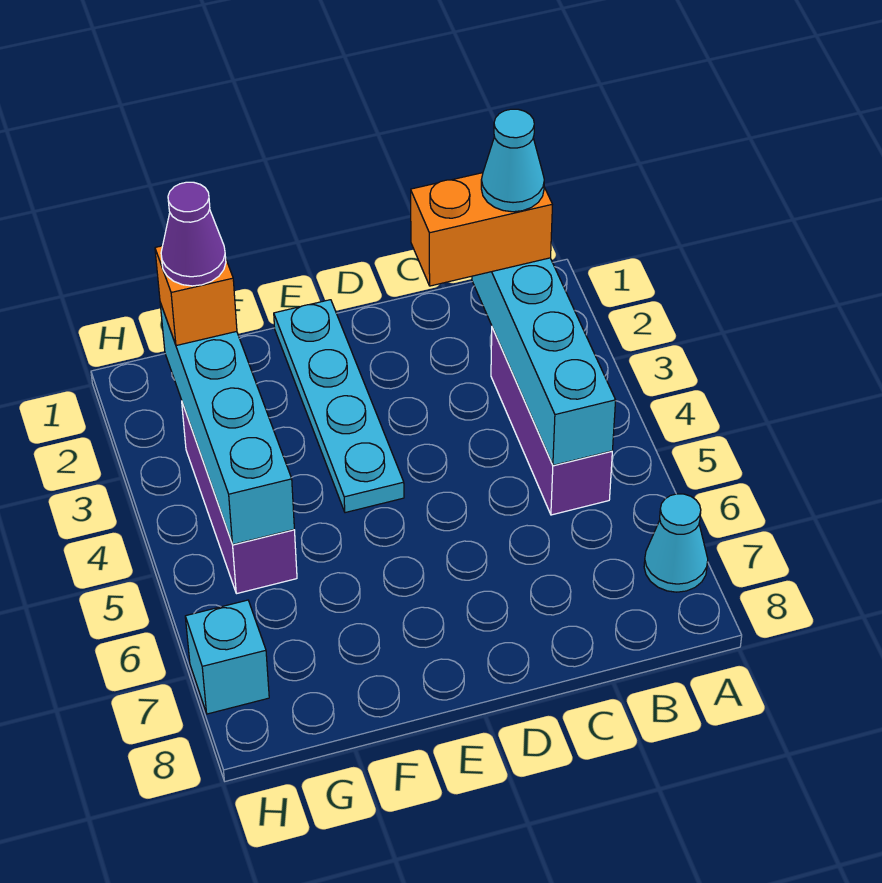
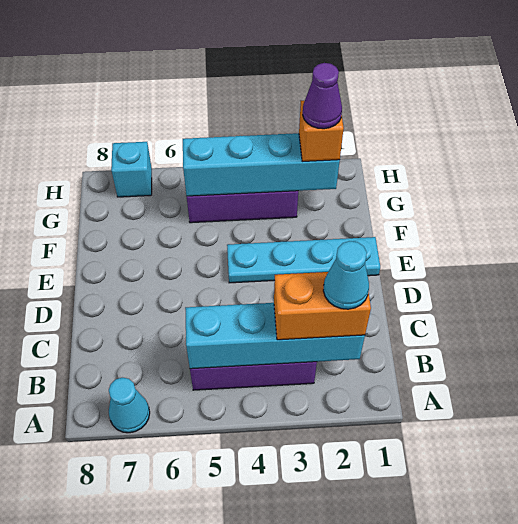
orange brick B2:C2 level 3 -> orange brick B2:B3 level 3

